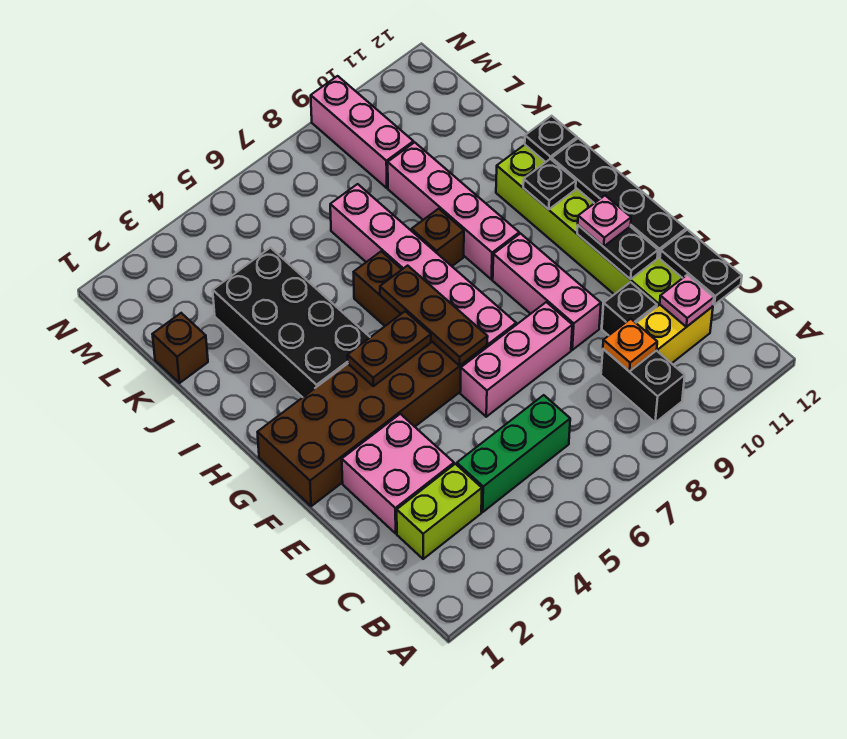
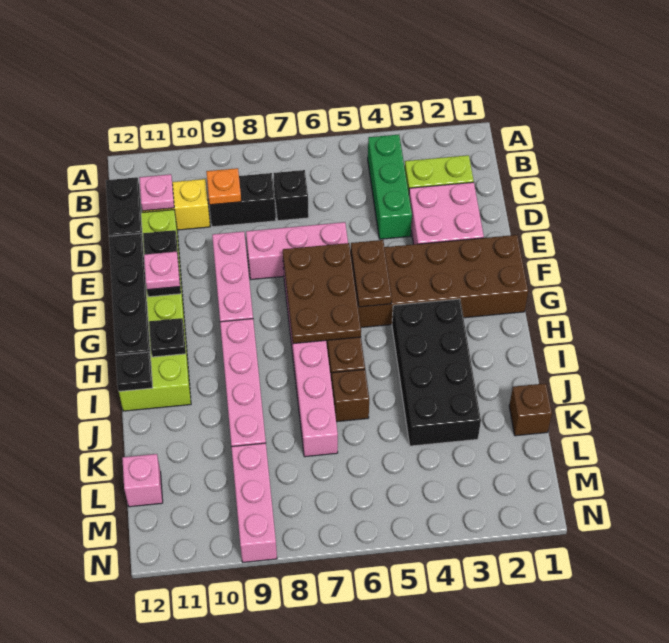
black brick B9:C9 level 1 -> black brick C8:C9 level 1
green brick C4:C6 level 1 -> green brick B4:D4 level 1
black brick D10 level 1 -> black brick C7 level 1
brown plate F6:H6 level 2 -> brown plate F6:H7 level 2
brown plate G4:G5 level 2 -> brown plate F5:G5 level 2
brown brick I8 level 1 -> brown brick J6 level 1
none -> pink brick L12 level 1

